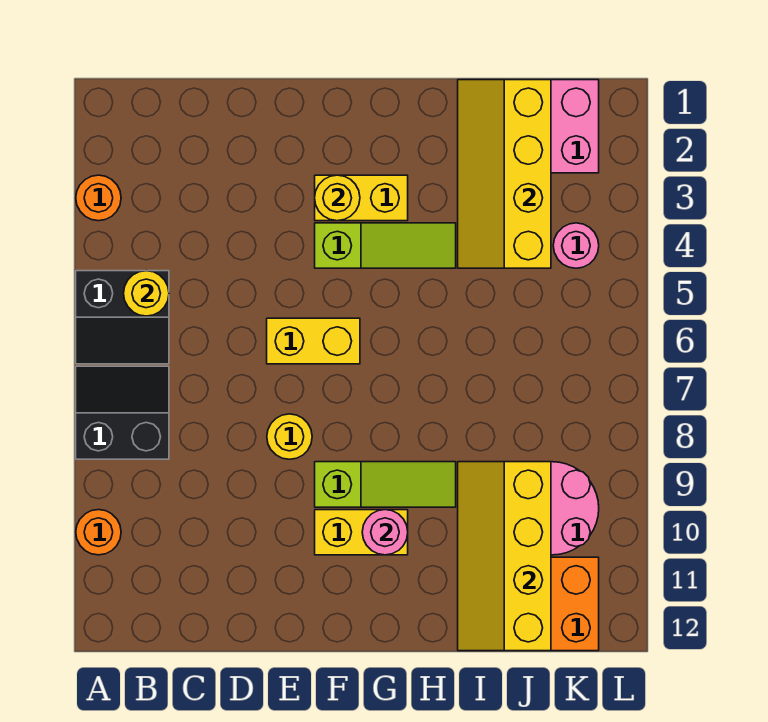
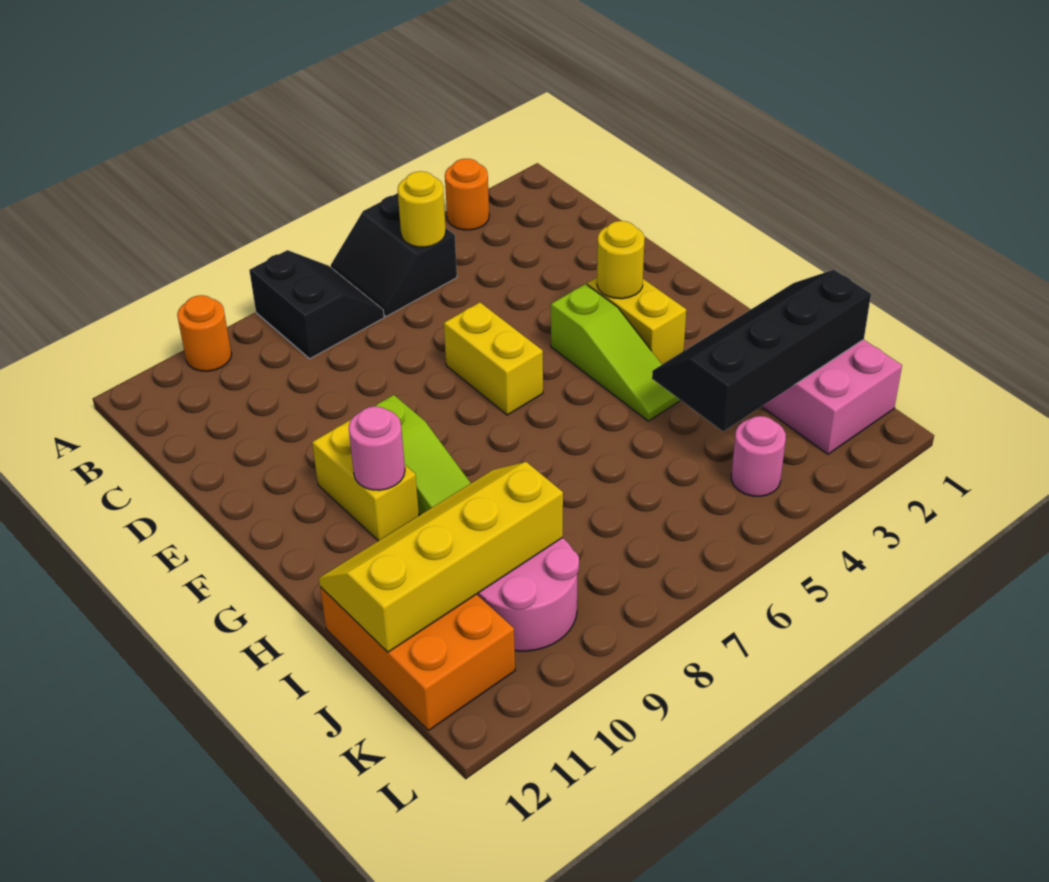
yellow round brick E8 level 1 -> none
yellow slope I1:J4 level 2 top J -> black slope I1:J4 level 2 top J

